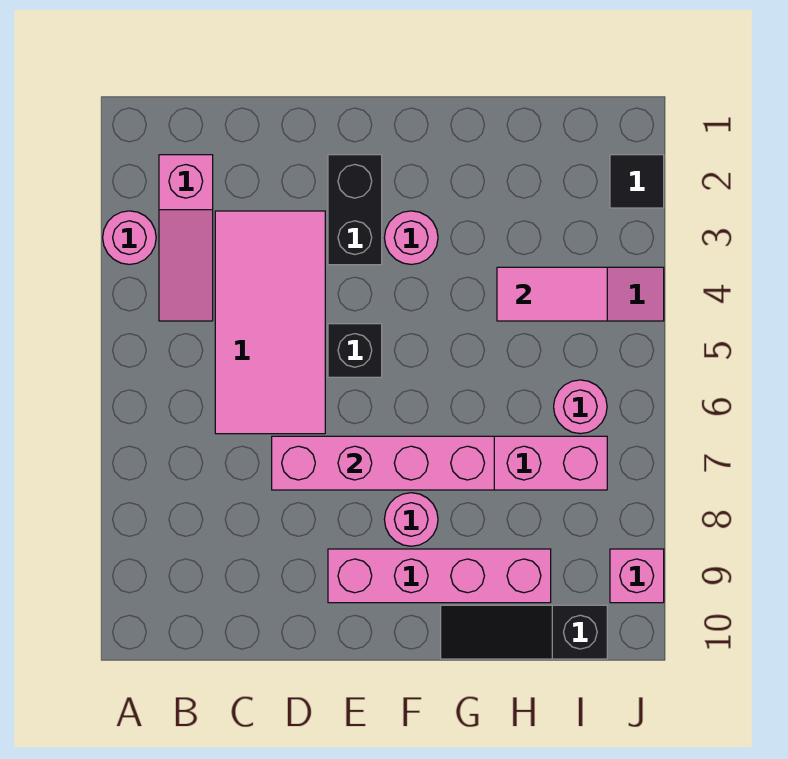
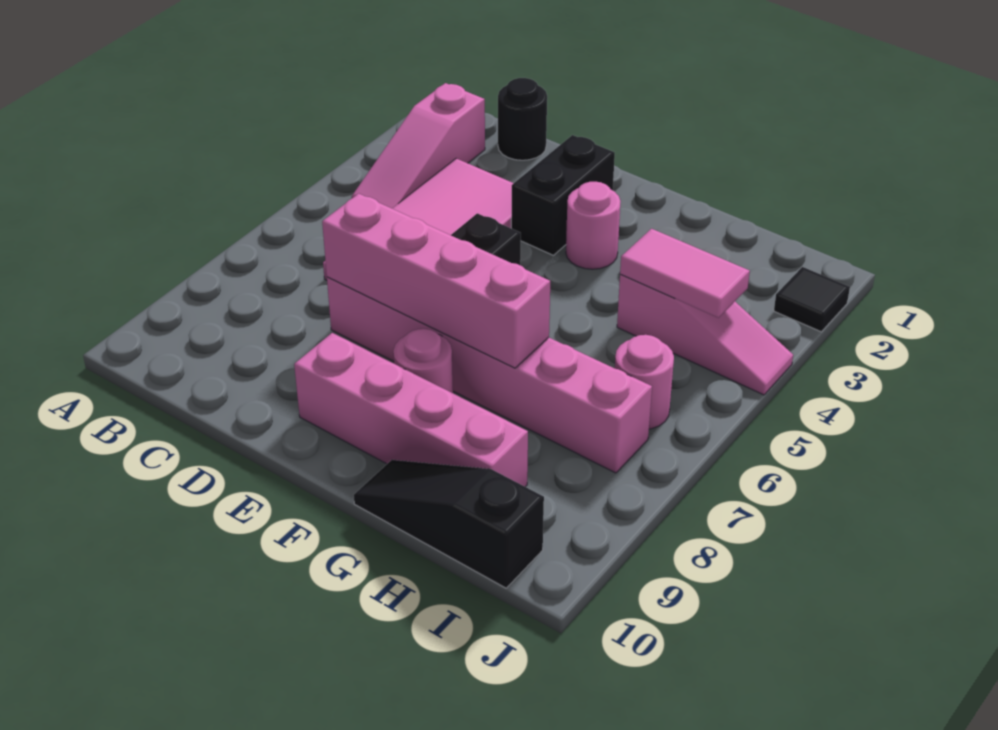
pink round brick A3 level 1 -> none
none -> black round brick C1 level 1
pink brick J9 level 1 -> none

